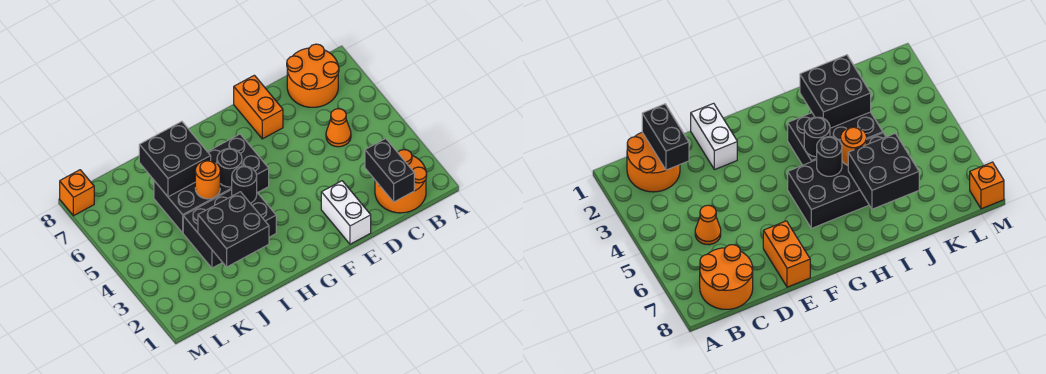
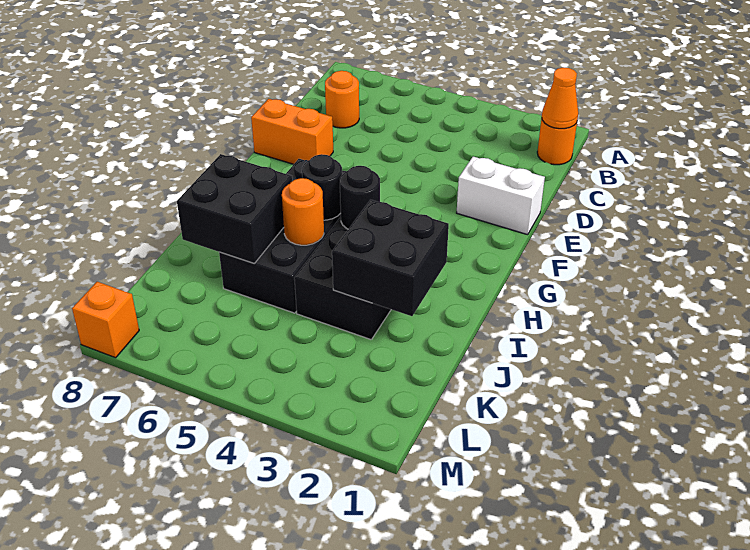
orange round brick B1:C2 level 1 -> orange round brick B1 level 1
orange round brick B7:C8 level 1 -> orange round brick C7 level 1
black brick C1:C2 level 2 -> none
orange cone C5 level 1 -> orange cone B1 level 2

